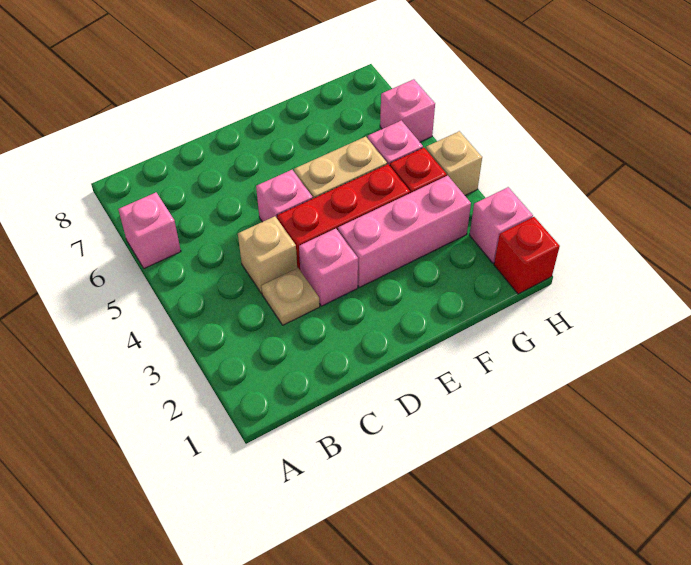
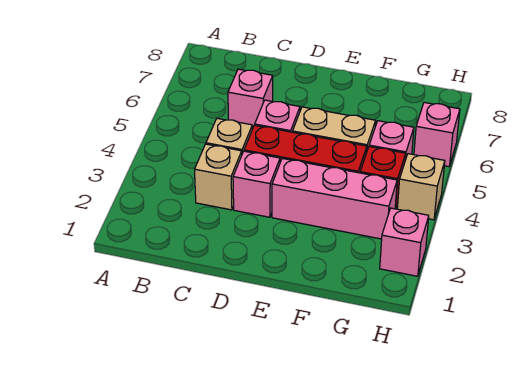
pink brick A6 level 1 -> pink brick C6 level 1
tan plate C3 level 1 -> tan brick C3 level 1
red brick H1 level 1 -> none

